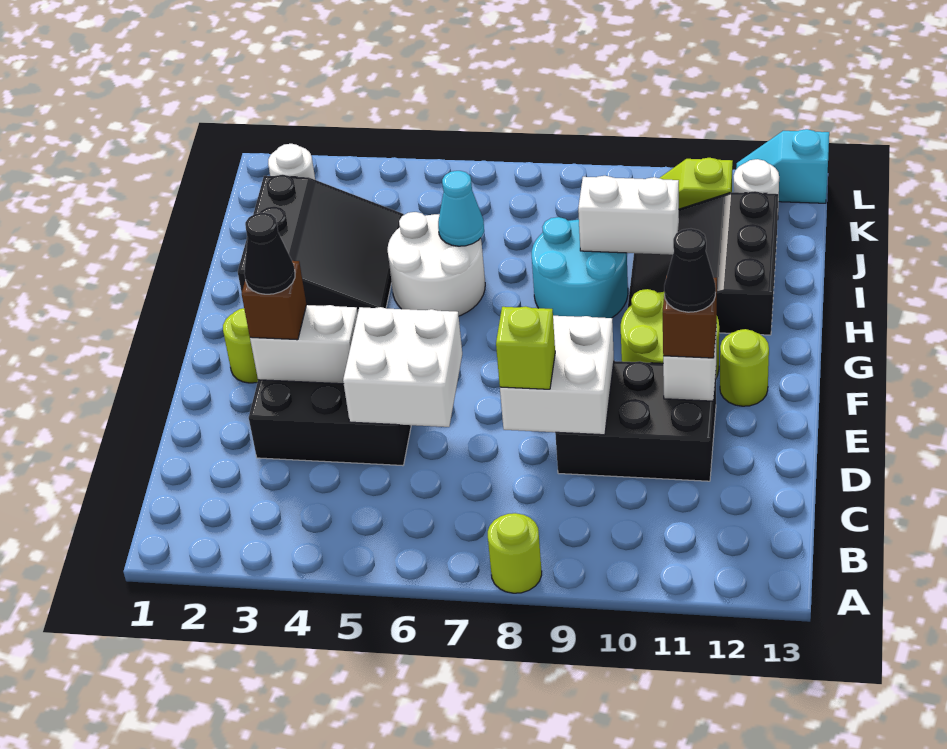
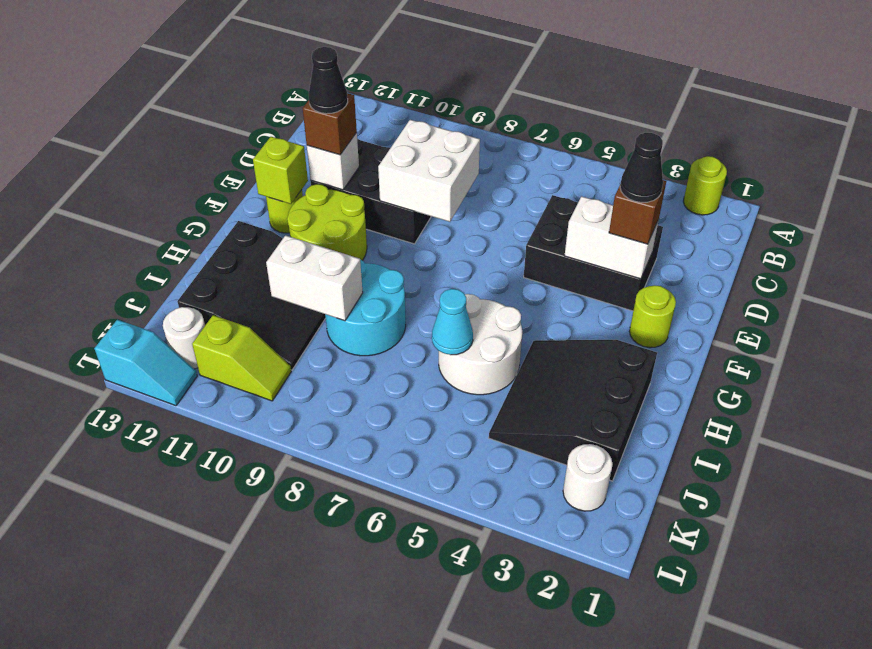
lime round brick A8 level 1 -> lime round brick A2 level 1
white brick D5:E6 level 2 -> none
lime brick D8 level 3 -> lime brick F12 level 2

